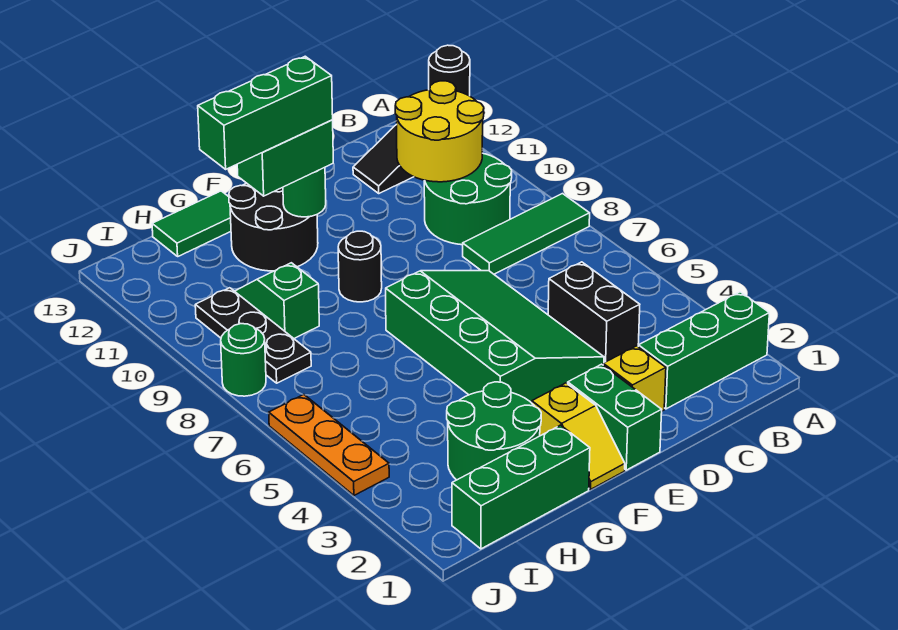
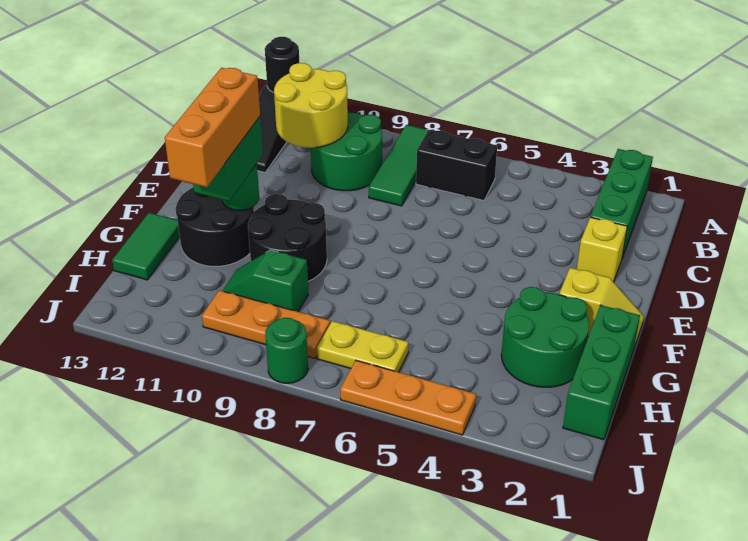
black brick C4:C5 level 1 -> black brick B6:B7 level 1
green slope D4:F7 level 1 top F -> none
green brick E1:E2 level 1 -> none
black round brick F9 level 1 -> black round brick F9:G10 level 1
green brick F11:H11 level 4 -> orange brick F11:H11 level 4
none -> yellow plate I6:I7 level 1
black plate I8:I10 level 1 -> orange plate I8:I10 level 1

